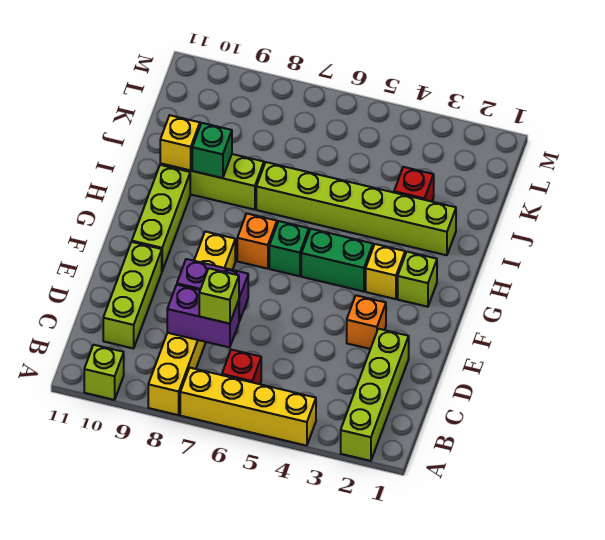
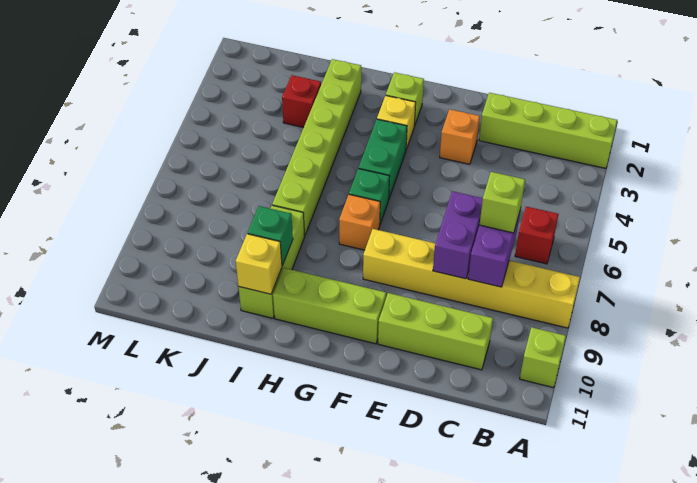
yellow brick A4:A7 level 1 -> none

